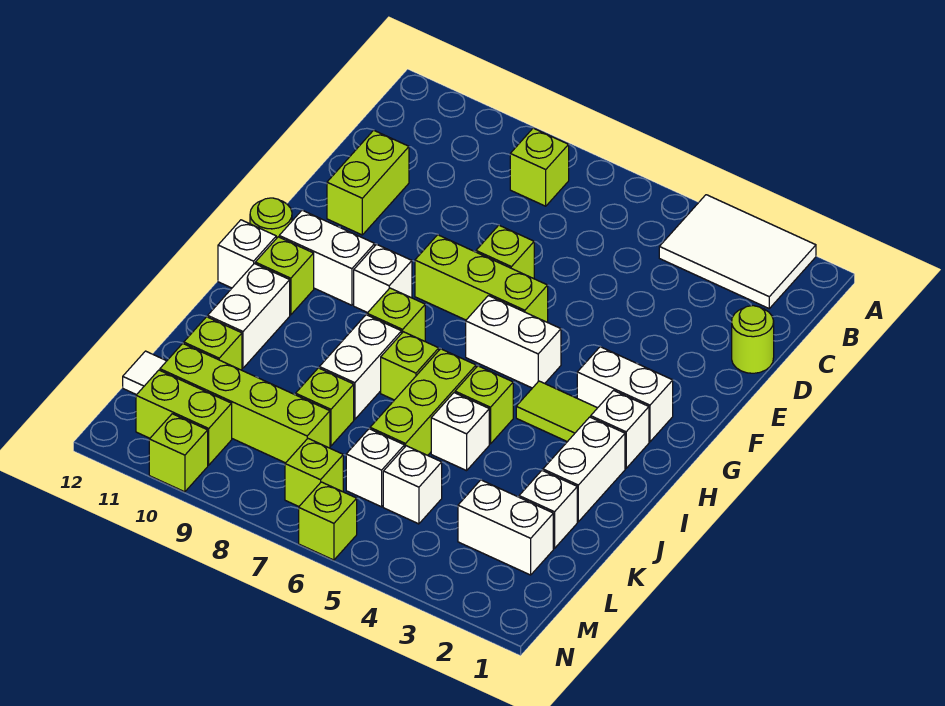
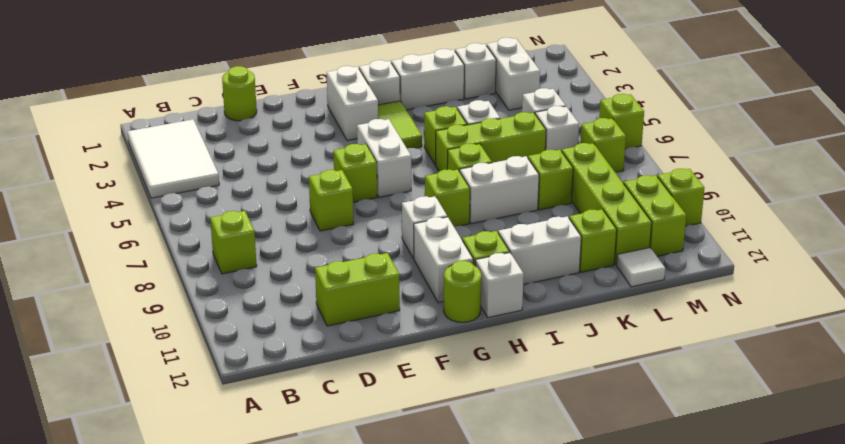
lime brick F6:F8 level 1 -> lime brick F6 level 1

